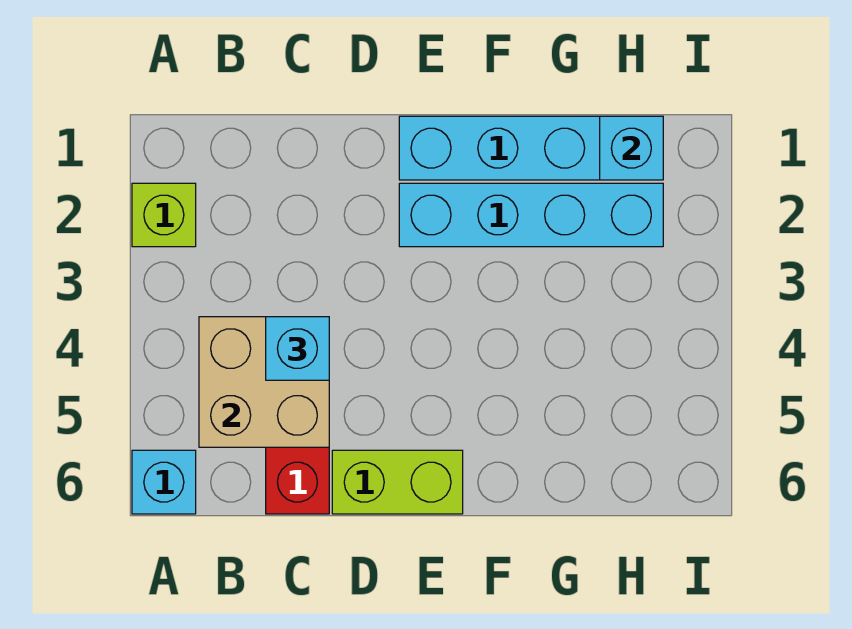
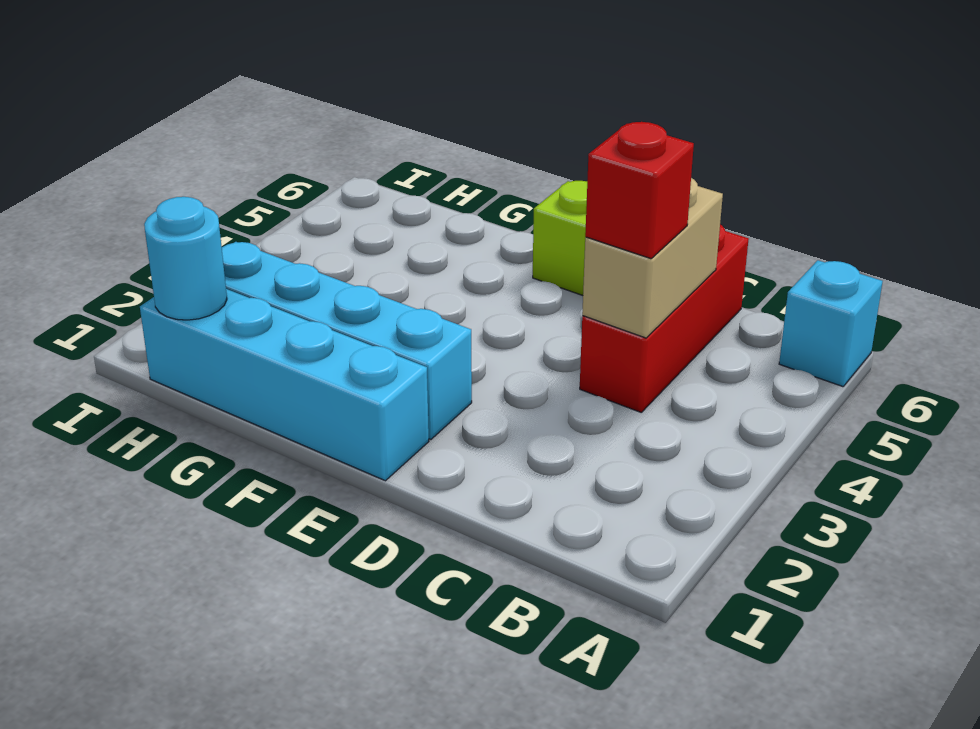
lime brick A2 level 1 -> none
tan brick B4:C5 level 2 -> tan brick C4:C5 level 2
cyan brick C4 level 3 -> red brick C4 level 3
cyan brick H1 level 2 -> cyan round brick H1 level 2

